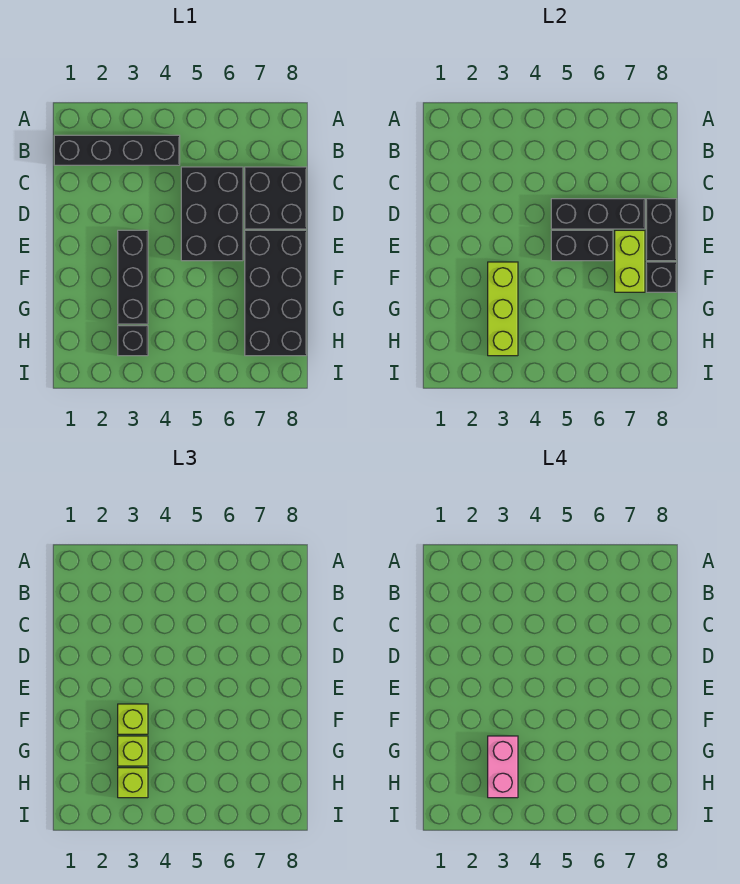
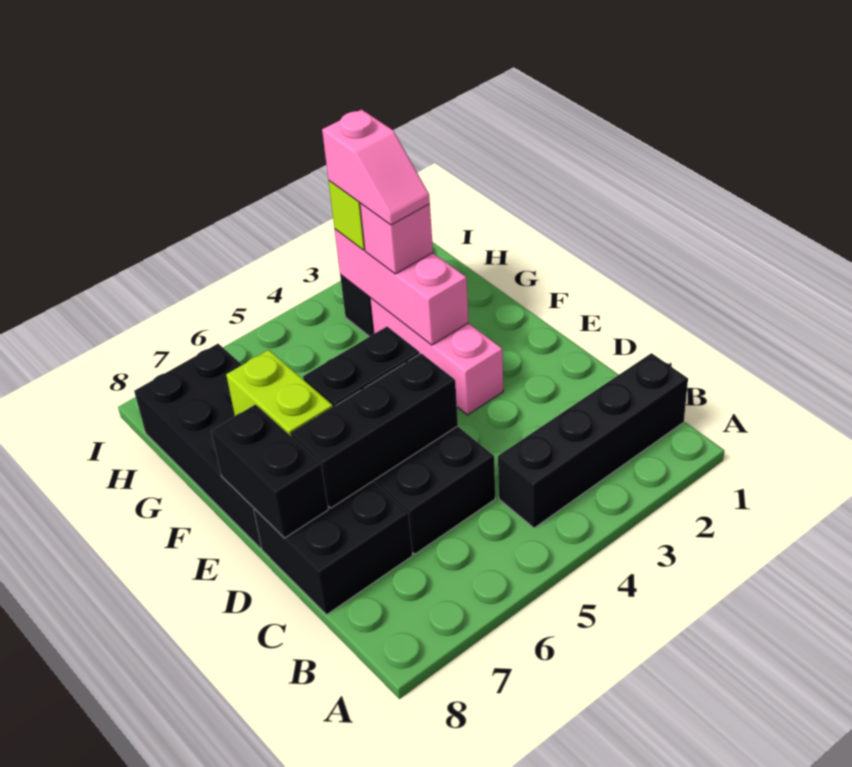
black brick E3:G3 level 1 -> pink brick E3:G3 level 1
lime brick F3:H3 level 2 -> pink brick F3:H3 level 2
lime brick F3 level 3 -> none
black brick F8 level 2 -> none
lime brick G3 level 3 -> pink brick G3 level 3
pink brick G3:H3 level 4 -> pink slope G3:H3 level 4 top H

